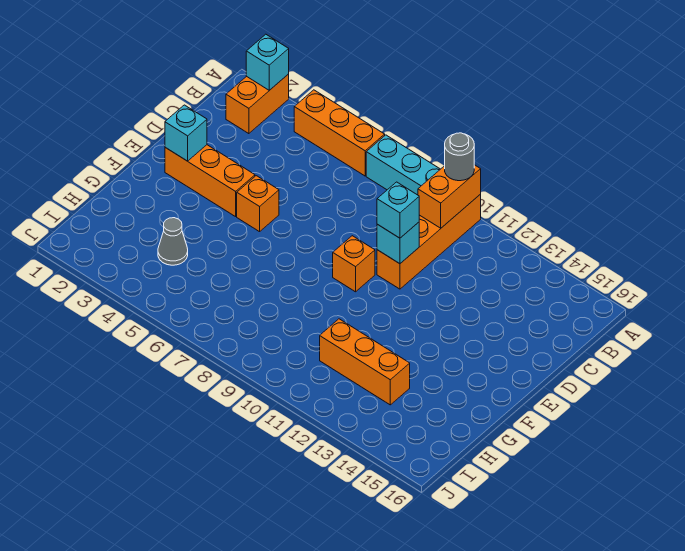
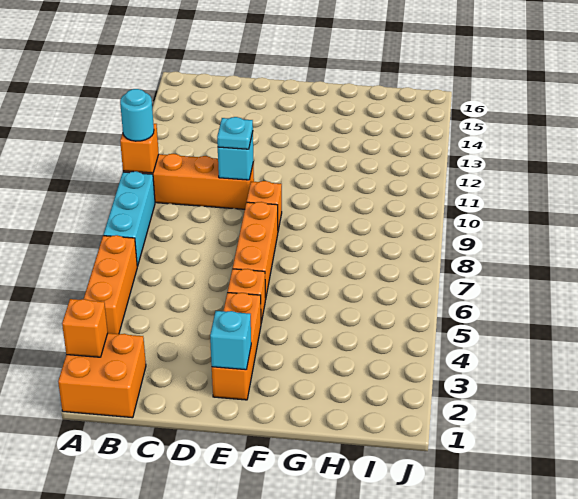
orange brick A2:B2 level 1 -> orange brick A1:B2 level 1
cyan brick A2 level 2 -> orange brick A2 level 2
orange brick A10:B10 level 2 -> orange brick A10 level 2
grey round brick A10 level 3 -> cyan round brick A10 level 3
cyan brick D10 level 3 -> cyan plate D10 level 3
grey cone H4 level 1 -> none
orange brick H11:H13 level 1 -> orange brick E6:E8 level 1

